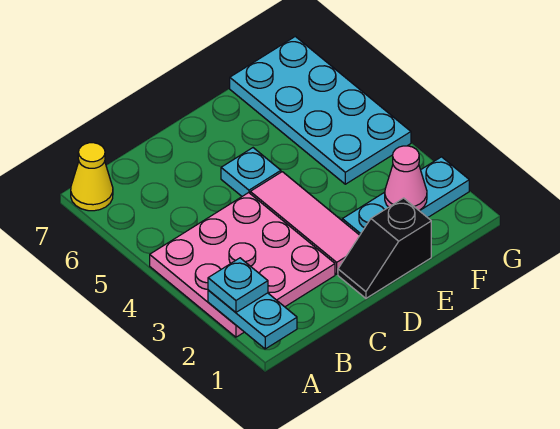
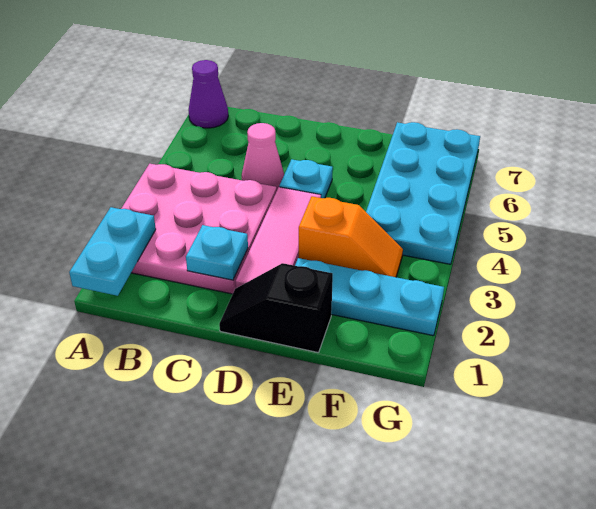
cyan plate A2 level 3 -> cyan plate C2 level 2
yellow cone A7 level 1 -> purple cone A7 level 1
none -> orange slope E3:F3 level 1 top E
pink cone F2 level 2 -> pink cone C5 level 1

